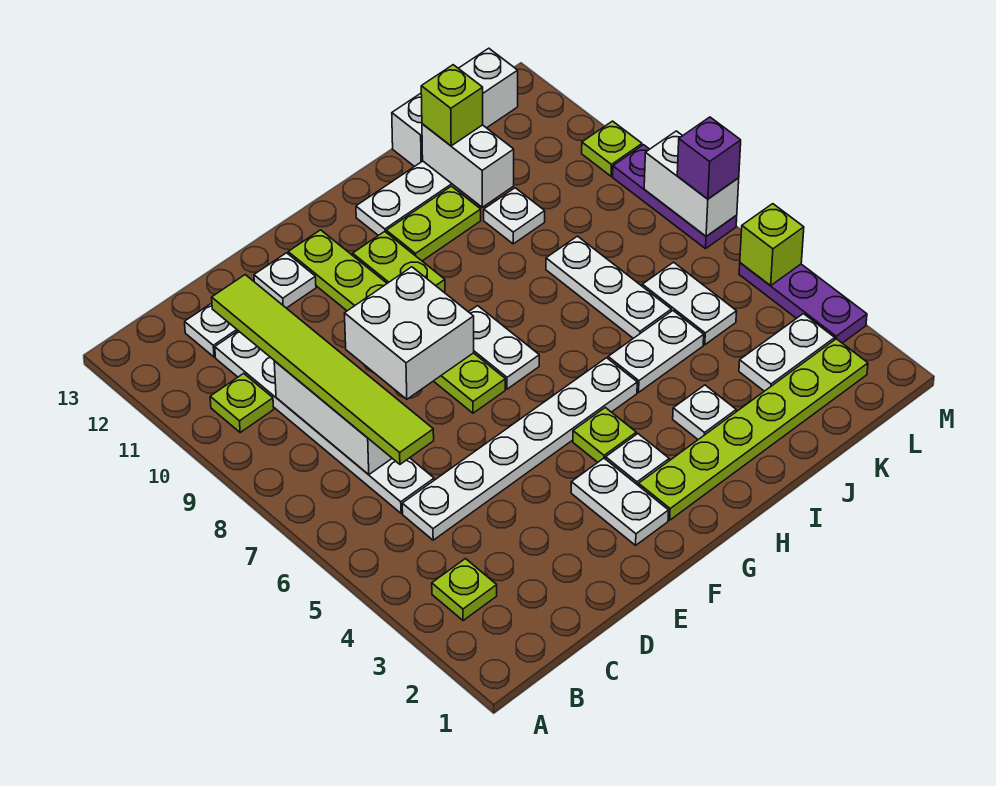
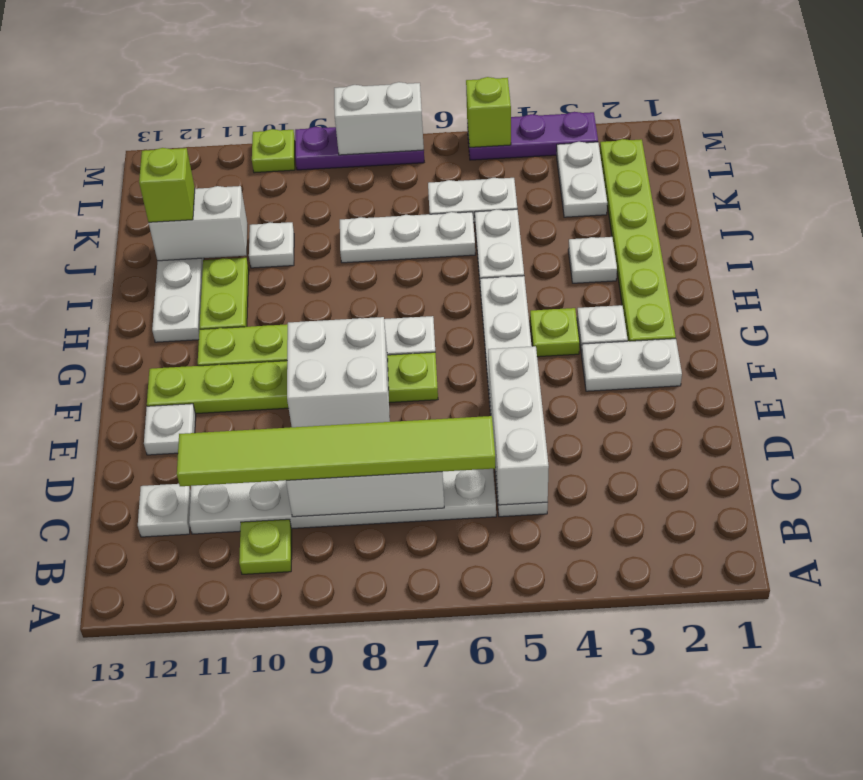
lime plate B3 level 1 -> none
white brick J13:L13 level 1 -> white brick C5:E5 level 2
purple brick M7 level 3 -> none

